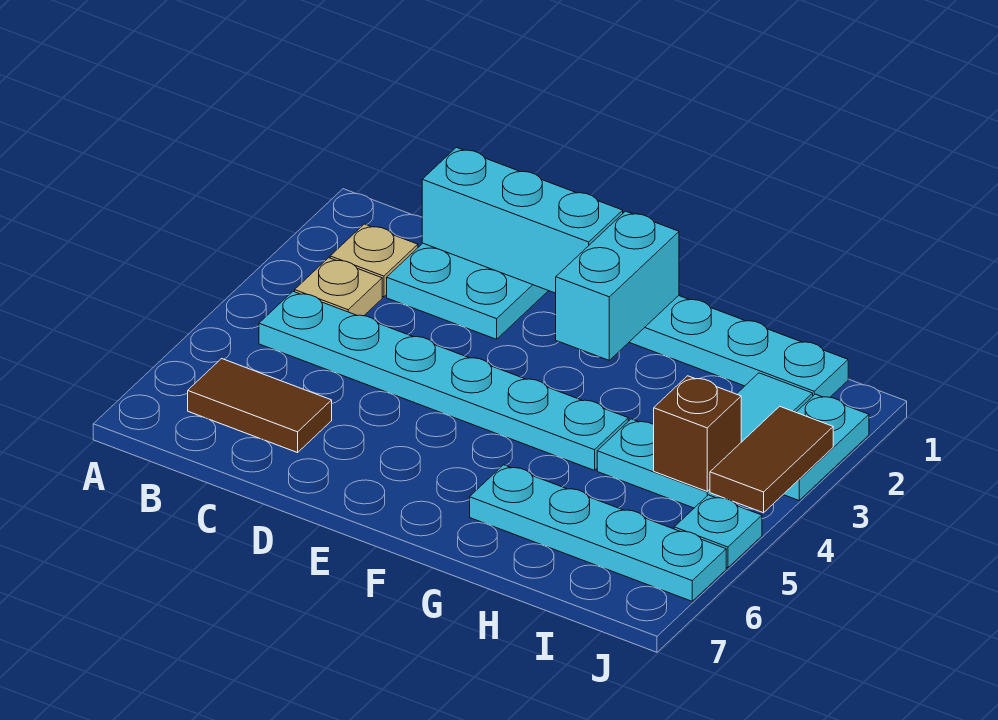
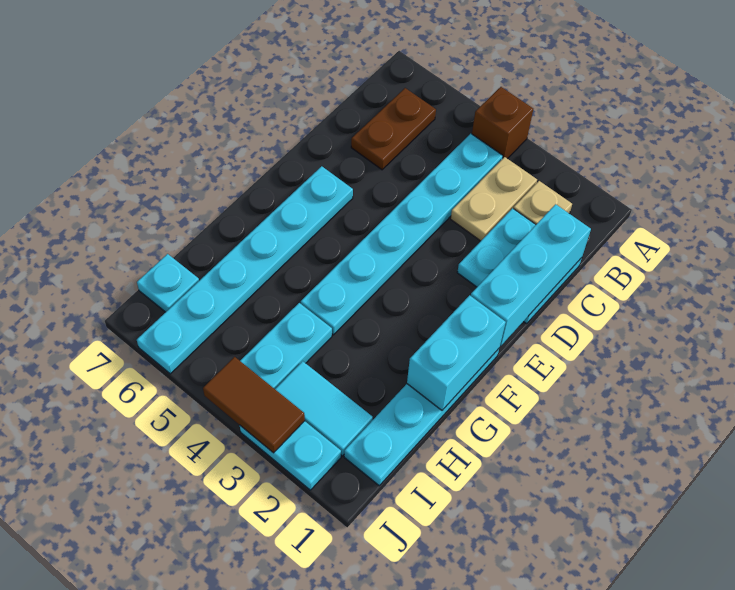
tan plate B3 level 1 -> tan plate B3:C3 level 1
brown tile B6:C6 level 1 -> brown plate B6:C6 level 1
cyan brick F1:F2 level 2 -> cyan brick F1:G1 level 2
cyan plate G6:J6 level 1 -> cyan plate E6:J6 level 1
brown brick I4 level 2 -> brown brick A4 level 1
cyan plate J5 level 1 -> cyan plate I7 level 1

